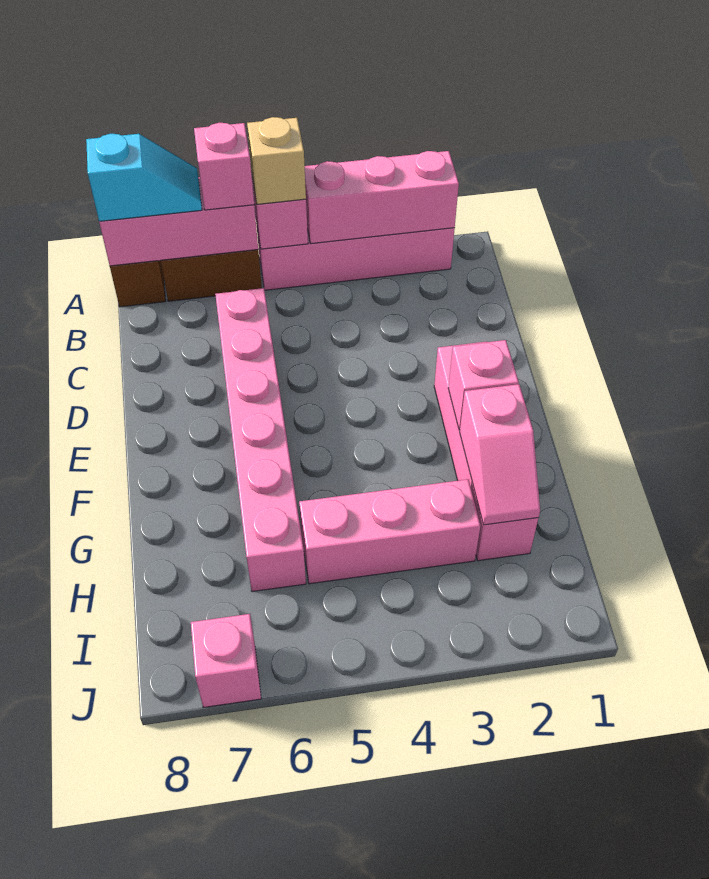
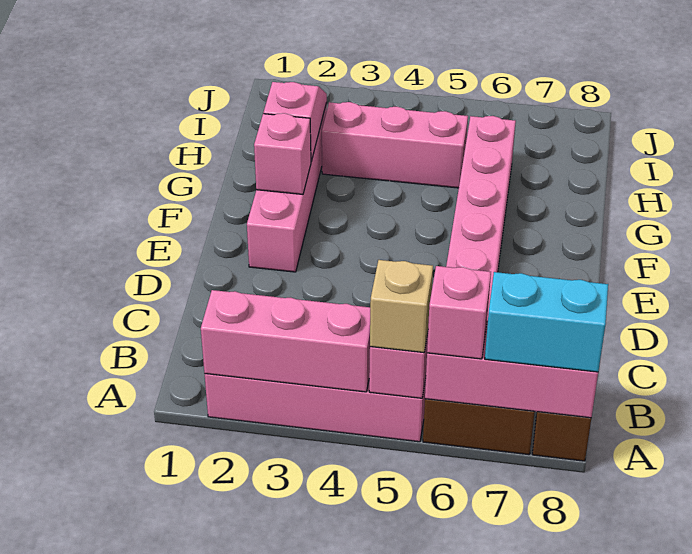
cyan slope A7:A8 level 3 top 8 -> cyan brick A7:A8 level 3
pink brick J7 level 1 -> none

